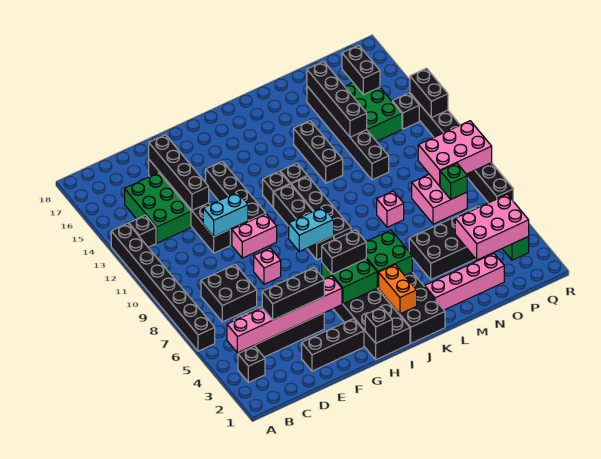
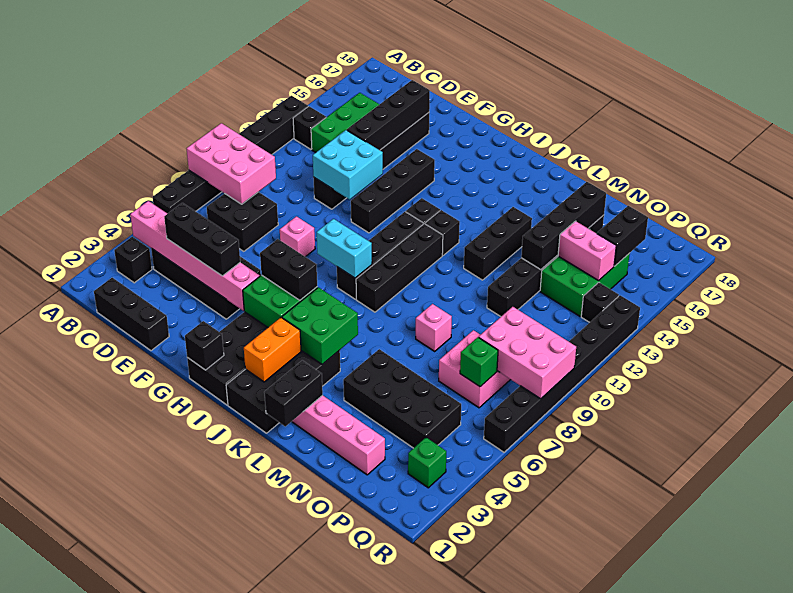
black brick E2:G2 level 1 -> black brick C1:E1 level 1
cyan brick E11:F11 level 2 -> cyan brick E11:F12 level 2
pink brick F10:G10 level 1 -> pink brick O14:P14 level 2
pink brick O3:Q4 level 2 -> pink brick A8:C9 level 2
black brick R12:R13 level 2 -> black brick L1:L2 level 2

